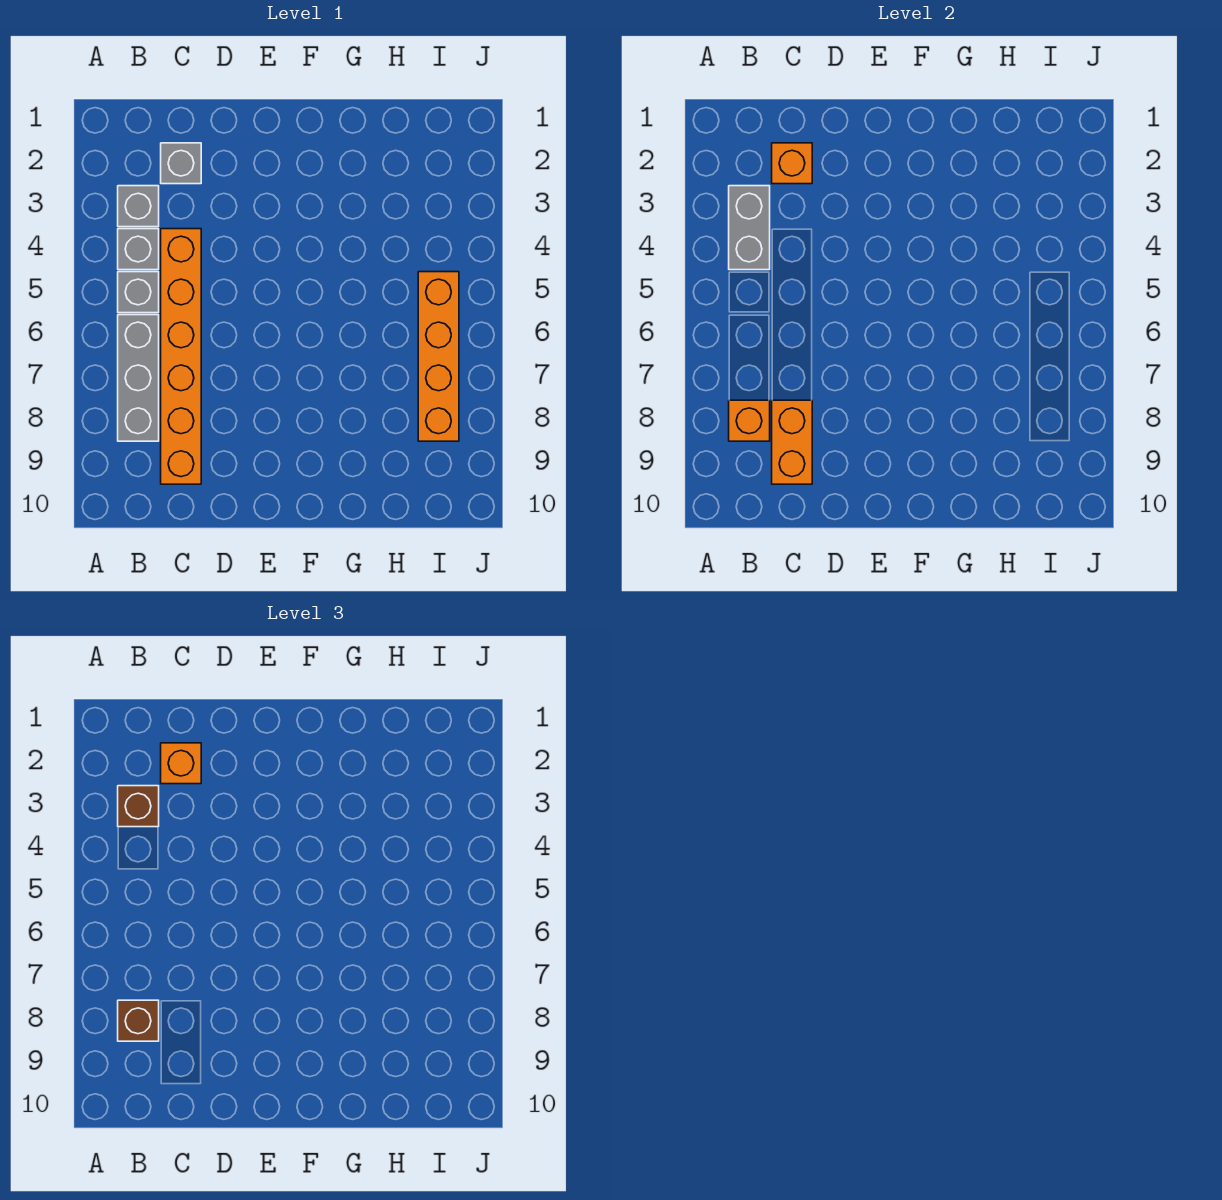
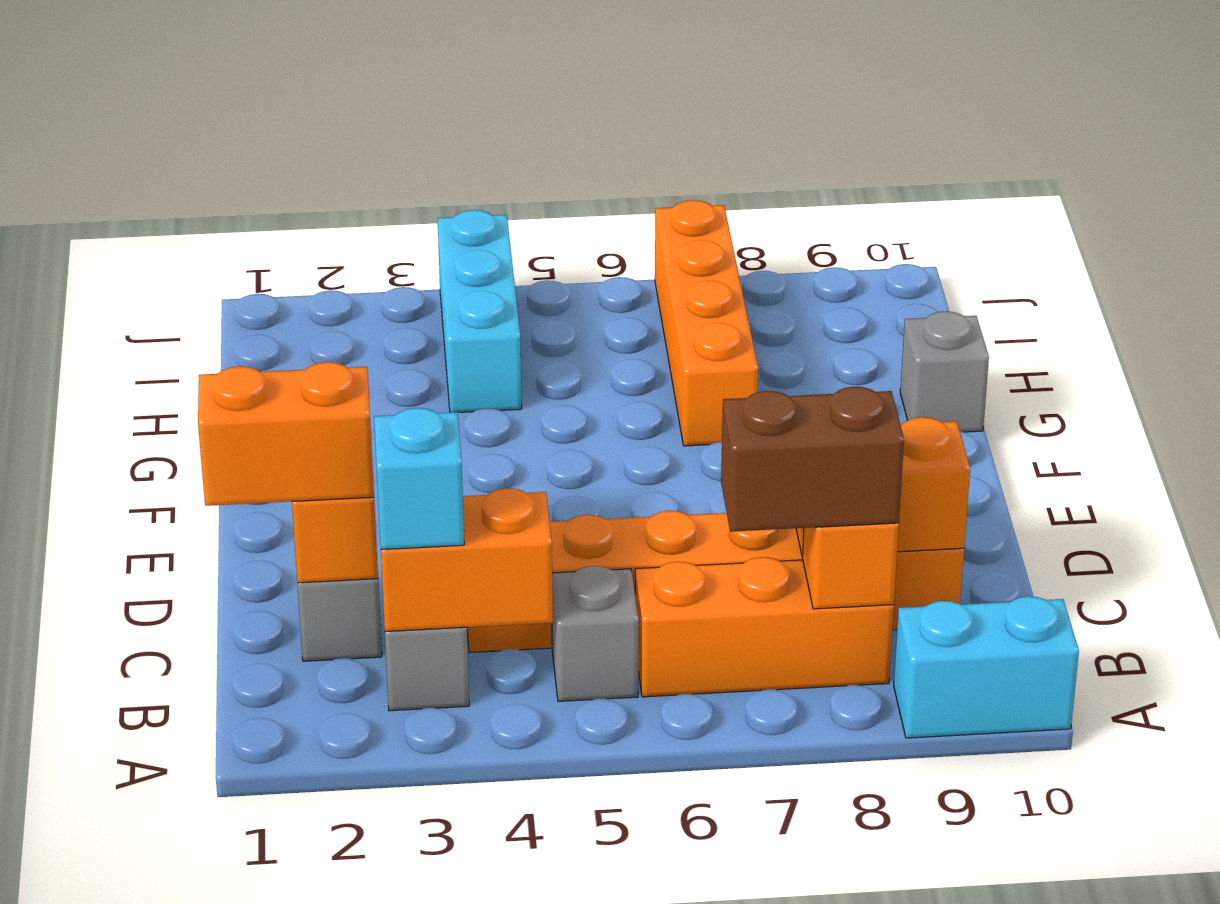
none -> cyan brick A9:A10 level 1
grey brick B3:B4 level 2 -> orange brick B3:B4 level 2
brown brick B3 level 3 -> cyan brick B3 level 3
grey brick B4 level 1 -> grey brick G10 level 1
grey brick B6:B8 level 1 -> orange brick B6:B8 level 1
brown brick B8 level 3 -> brown brick B7:B8 level 3
orange brick C2 level 3 -> orange brick C1:C2 level 3
none -> cyan brick H4:J4 level 1
orange brick I5:I8 level 1 -> orange brick G7:J7 level 1

